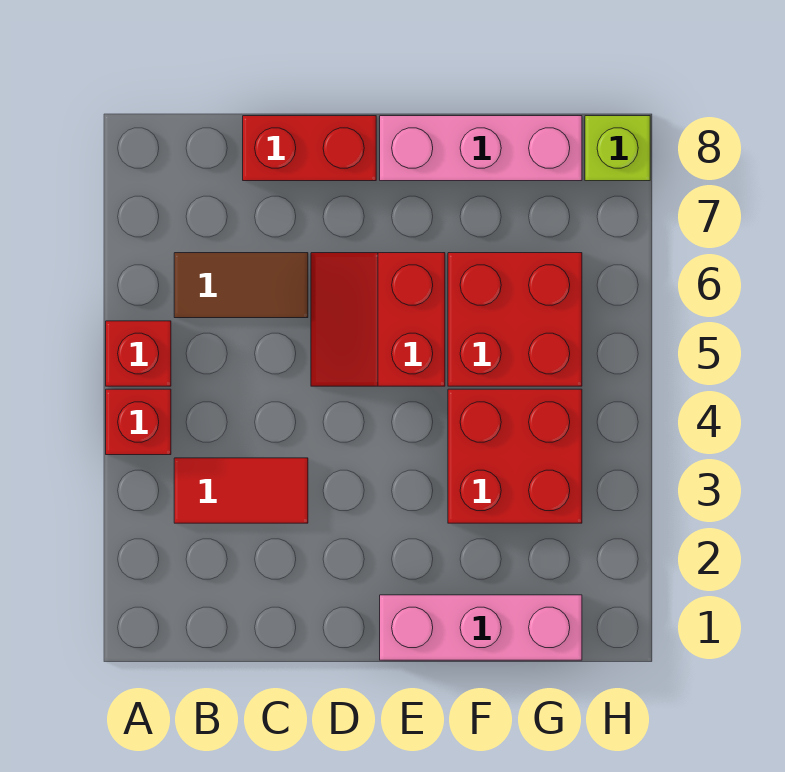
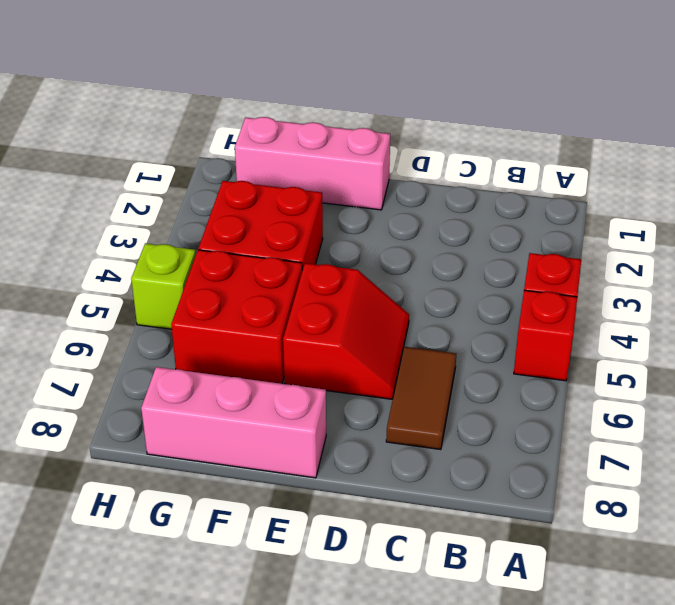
red tile B3:C3 level 1 -> none
brown tile B6:C6 level 1 -> brown tile C6:C7 level 1
red brick C8:D8 level 1 -> none
lime brick H8 level 1 -> lime brick H5 level 1

